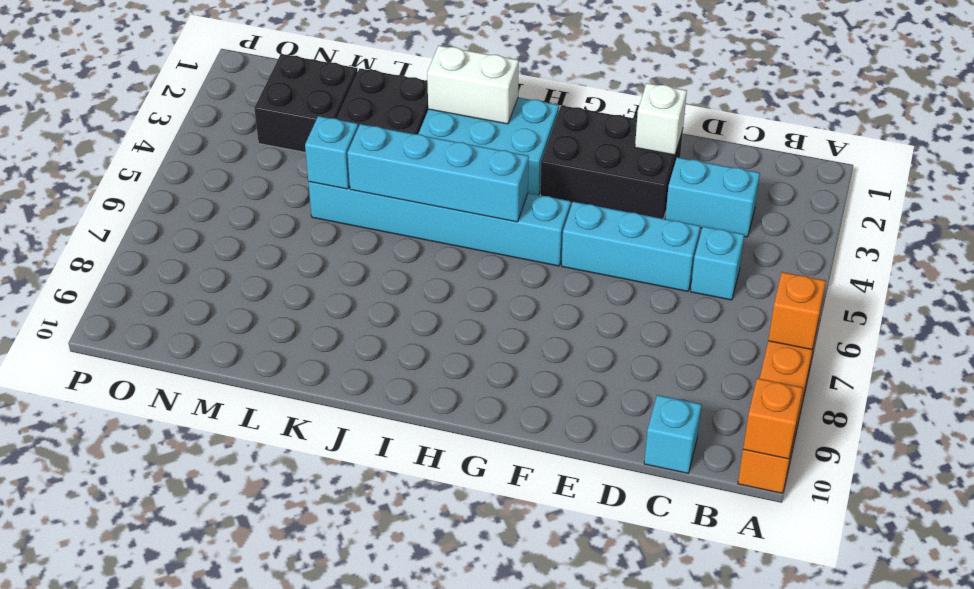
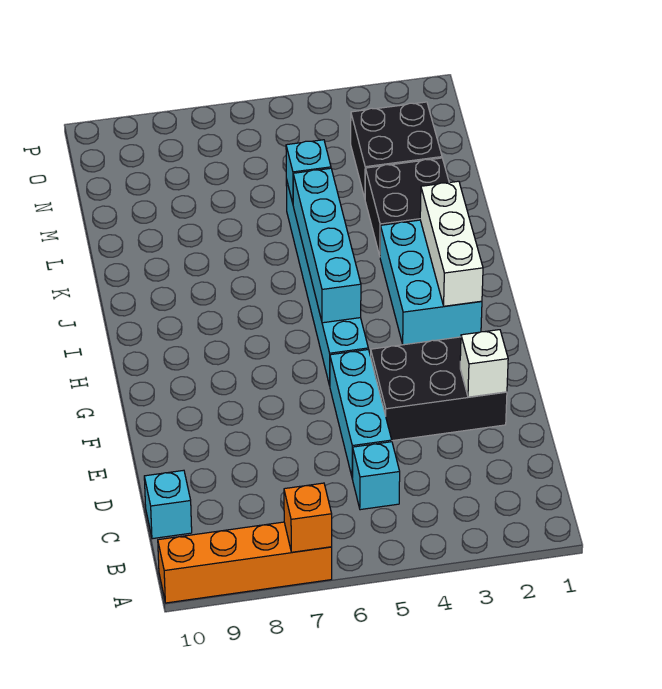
orange brick A10 level 2 -> none
cyan brick C3:D3 level 1 -> none
black brick E2:G3 level 1 -> black brick E2:F4 level 1
white brick I2:J2 level 2 -> white brick H2:J2 level 2

